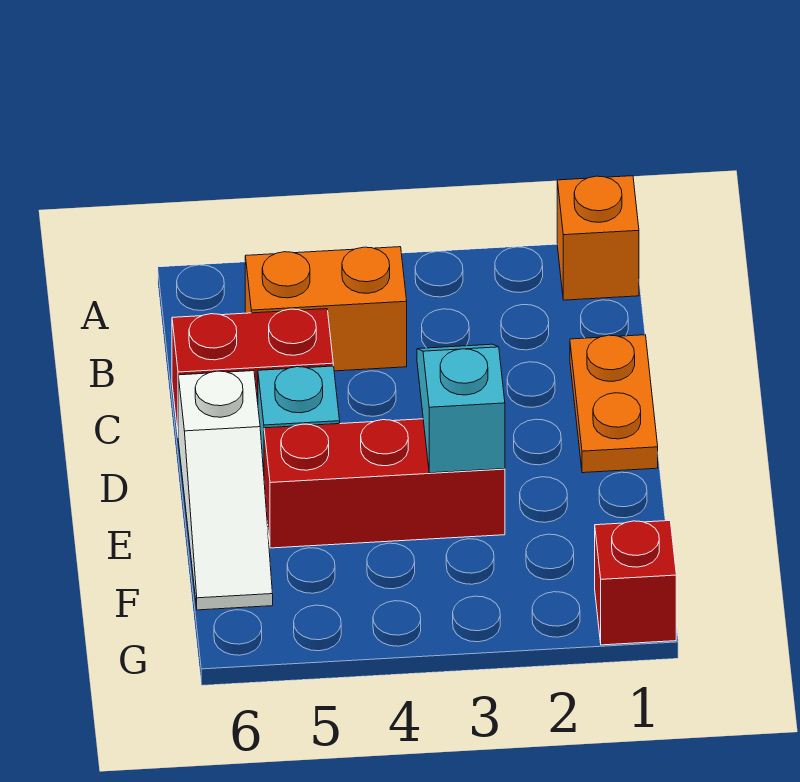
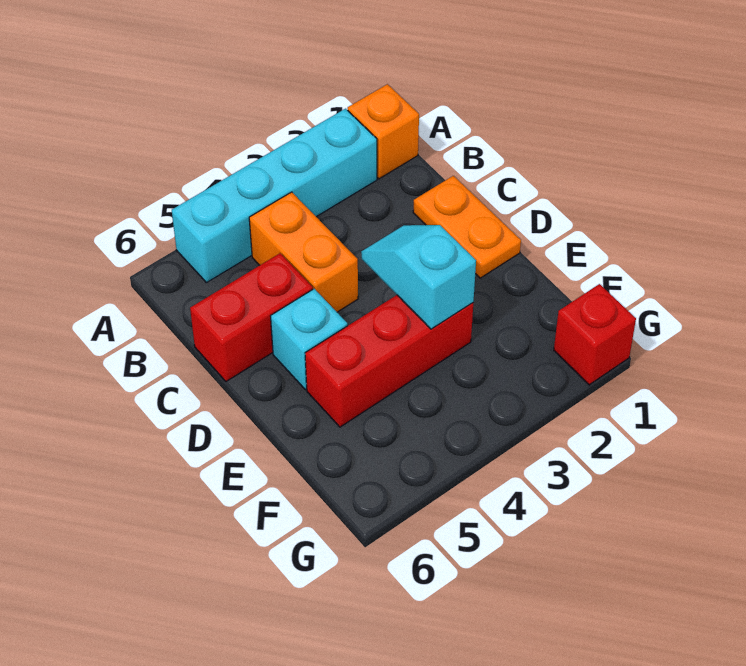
none -> cyan brick A2:A5 level 1
orange brick B4:B5 level 1 -> orange brick B4:C4 level 1
white slope D6:F6 level 1 top D -> none

